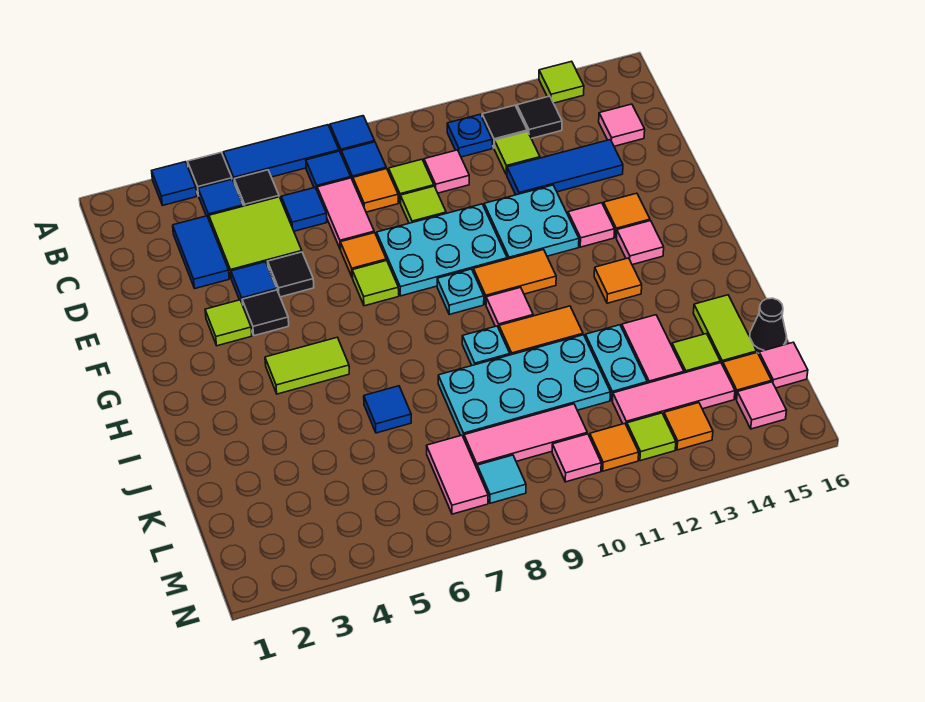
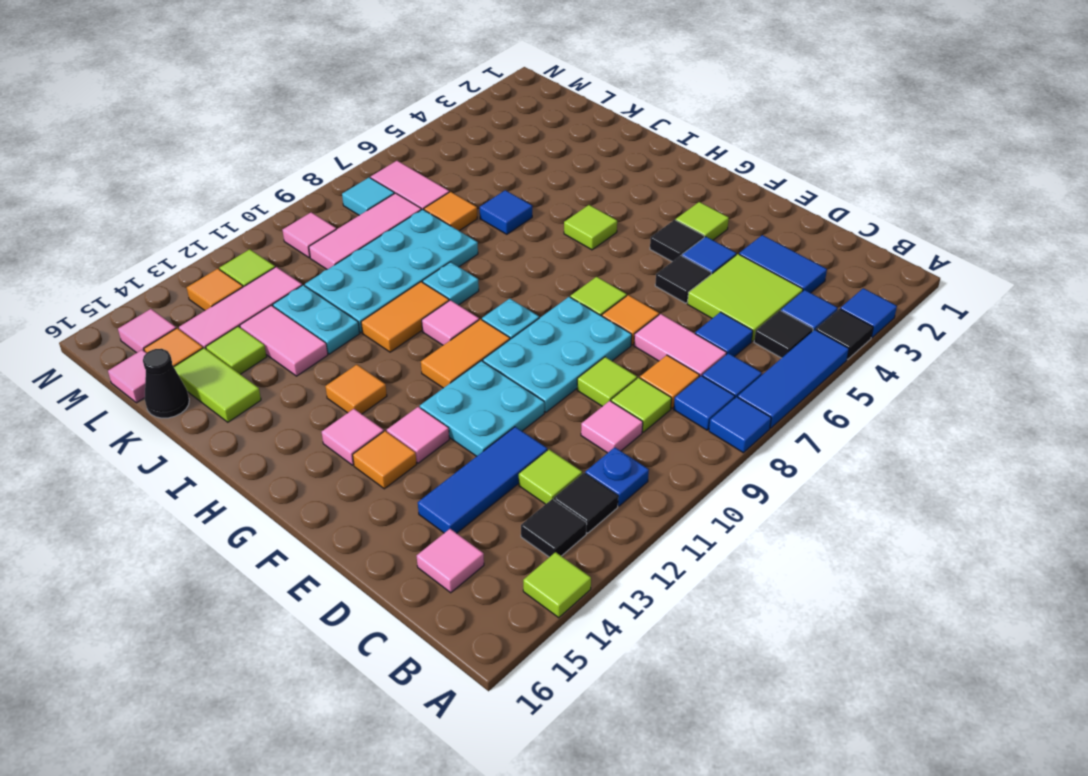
lime tile H4:H5 level 1 -> lime tile H5 level 1
orange tile M11 level 1 -> orange tile K7 level 1

